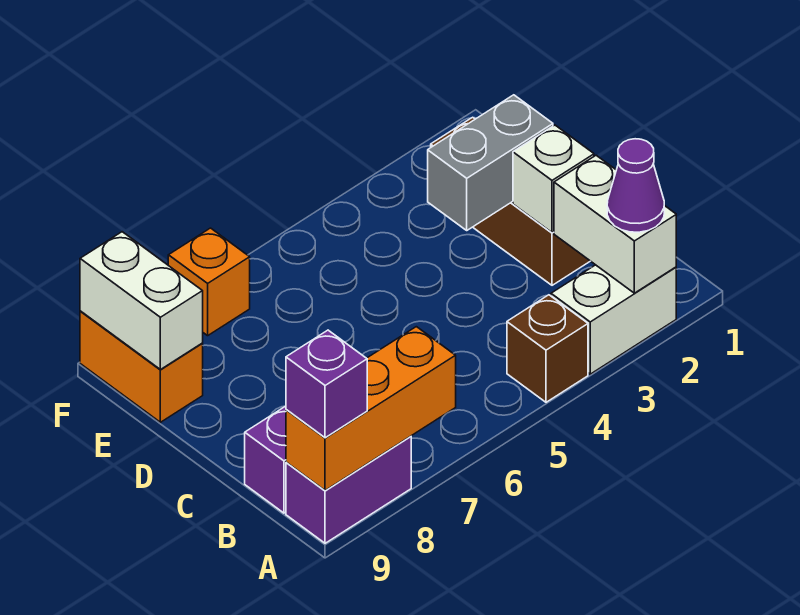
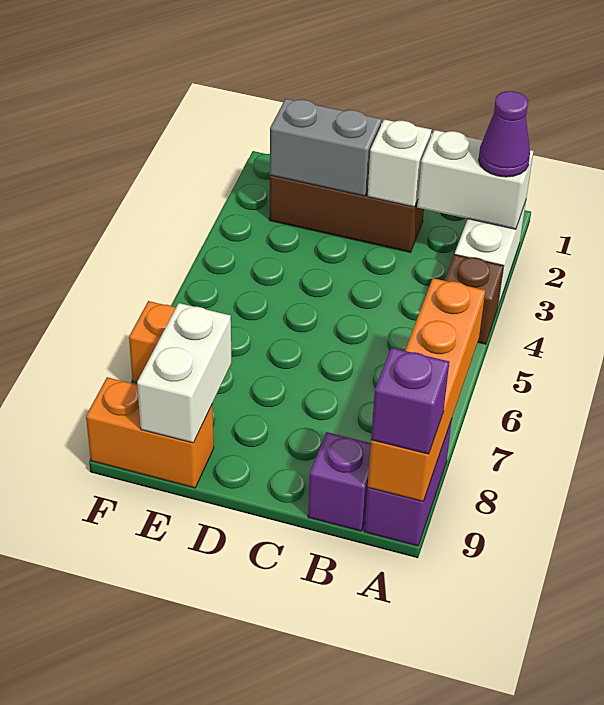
orange brick A7:A9 level 2 -> orange brick A6:A9 level 2
grey brick D2:D3 level 2 -> grey brick D2:E2 level 2
white brick E9:F9 level 2 -> white brick E8:E9 level 2

